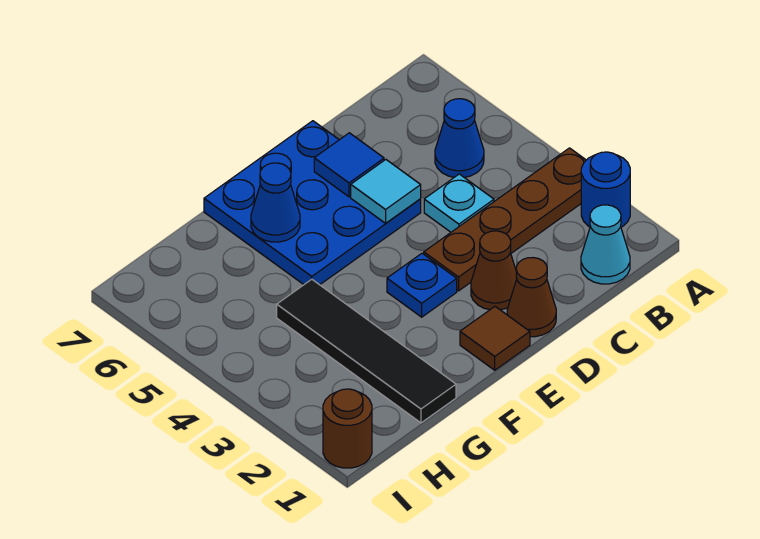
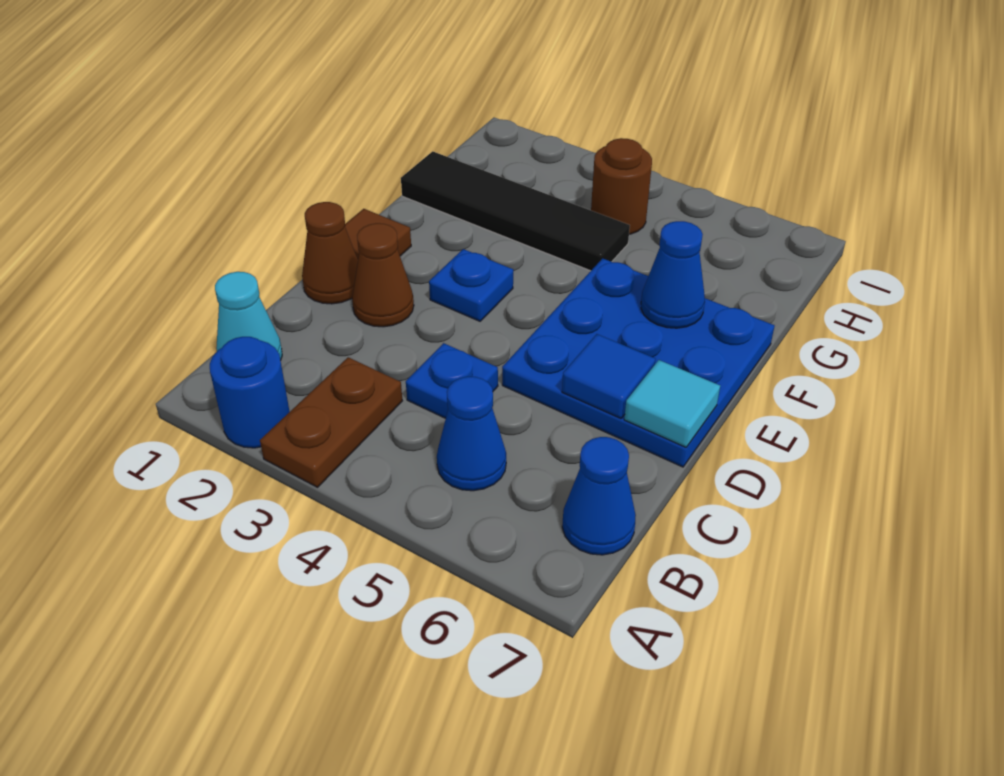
brown plate A3:D3 level 1 -> brown plate A3:B3 level 1
none -> blue cone B7 level 1
cyan plate C4 level 1 -> blue plate C4 level 1
cyan tile D5 level 2 -> cyan tile D7 level 2
brown round brick I1 level 1 -> brown round brick H4 level 1

